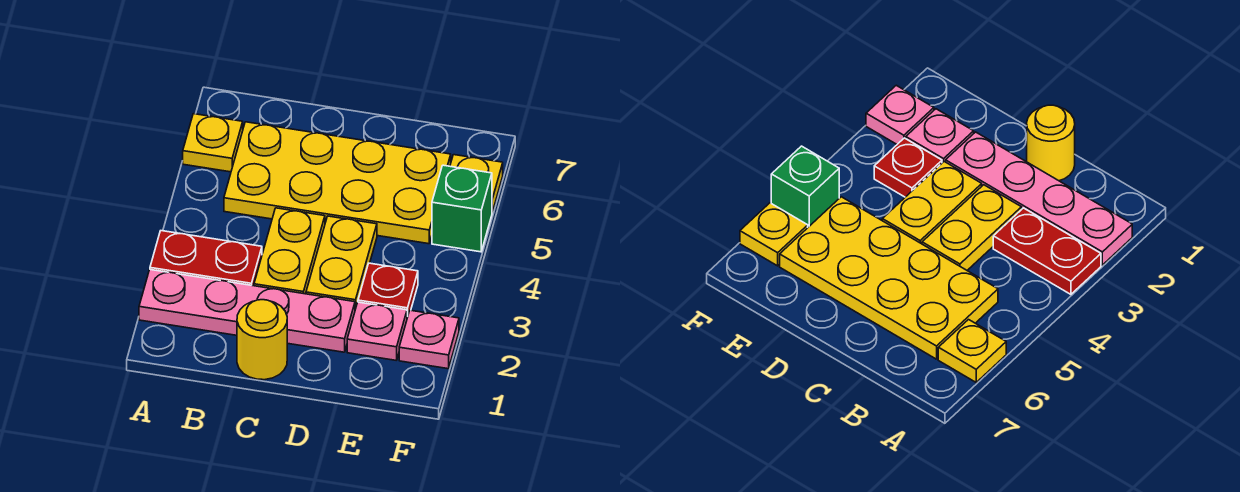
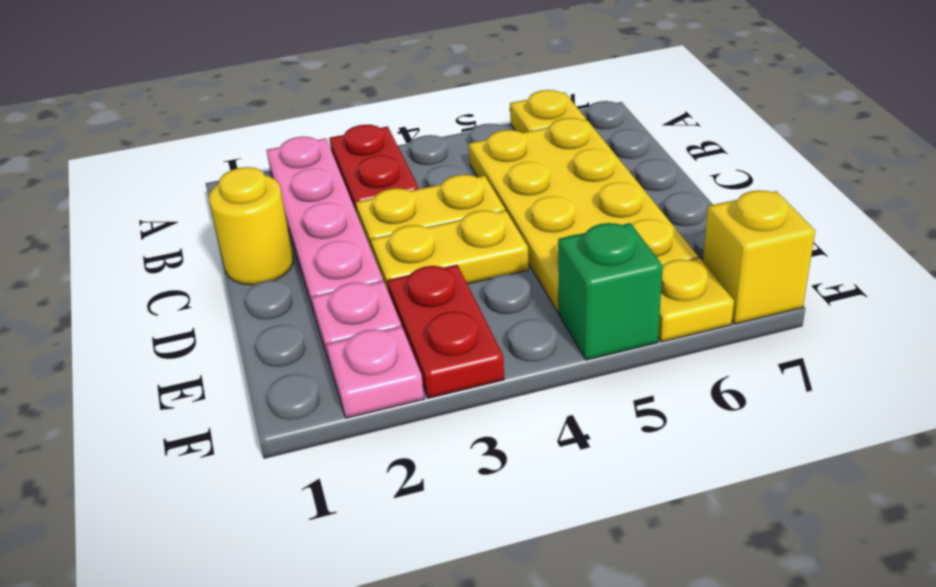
red plate E3 level 1 -> red plate E3:F3 level 1
none -> yellow brick F7 level 1

